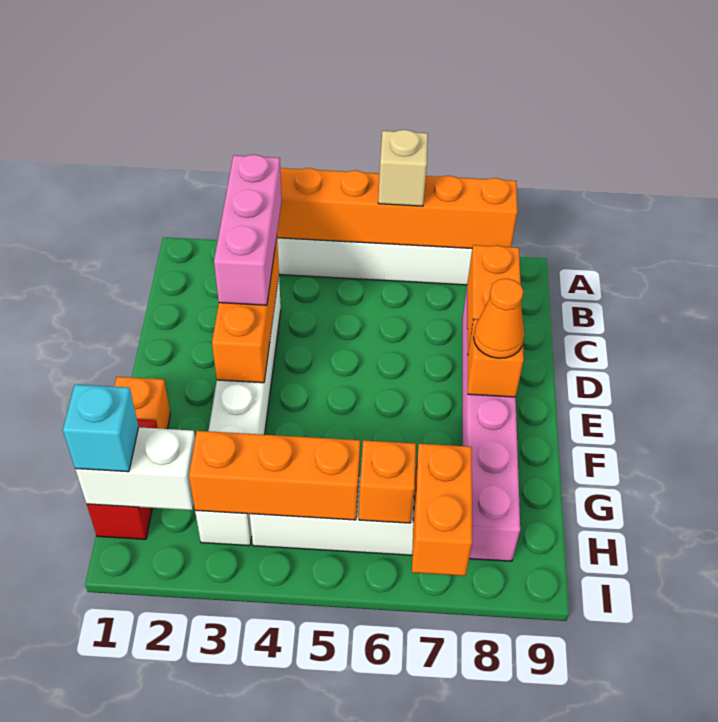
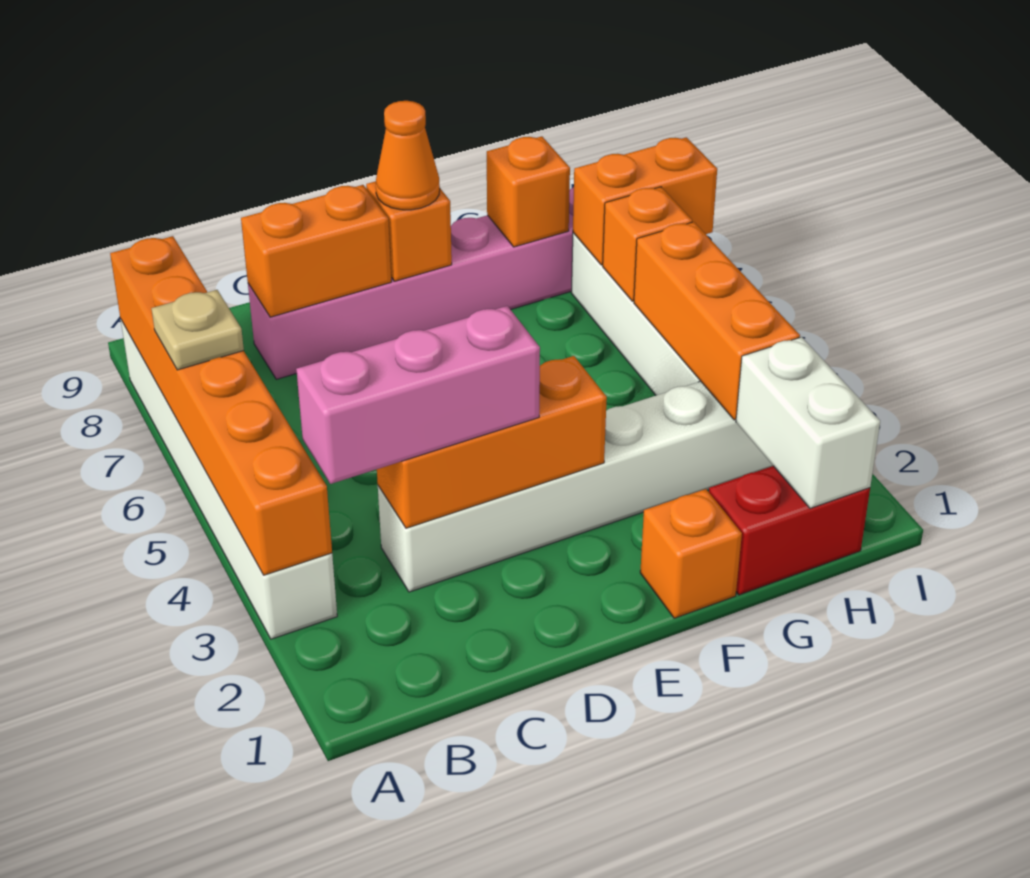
tan brick A6 level 3 -> tan plate A6 level 3
none -> orange brick G8 level 2
cyan brick H1 level 3 -> none

